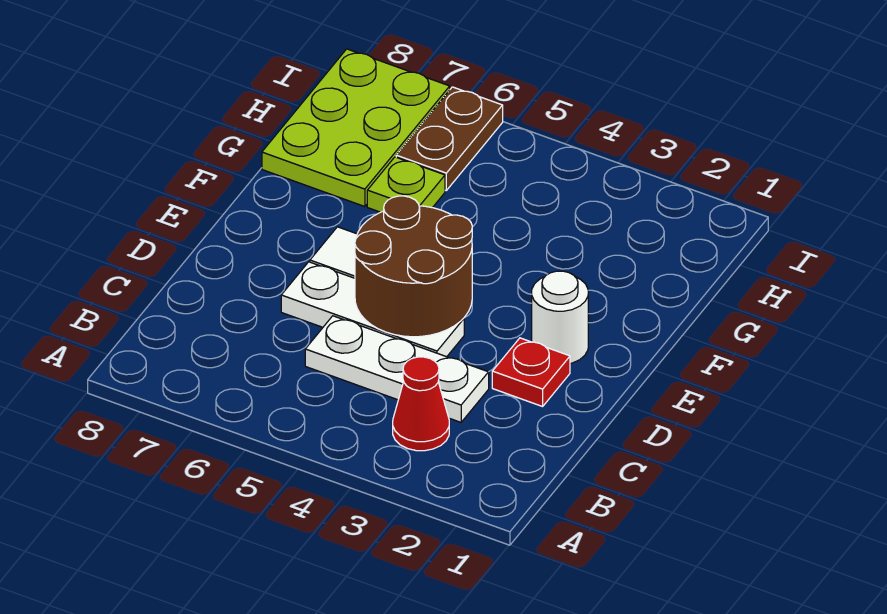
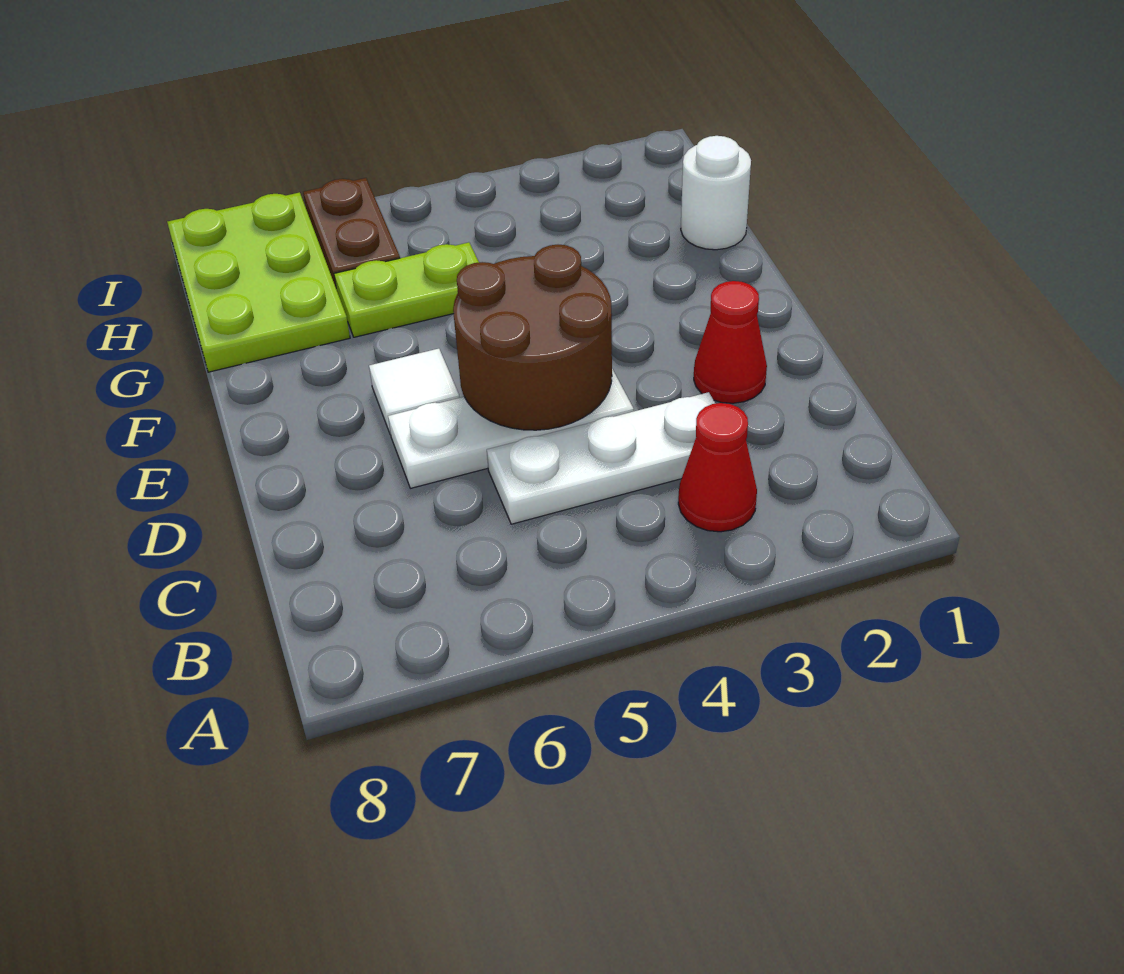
red plate D2 level 1 -> red cone D2 level 1
white round brick E2 level 1 -> white round brick G1 level 1
lime plate G6 level 1 -> lime plate G5:G6 level 1

